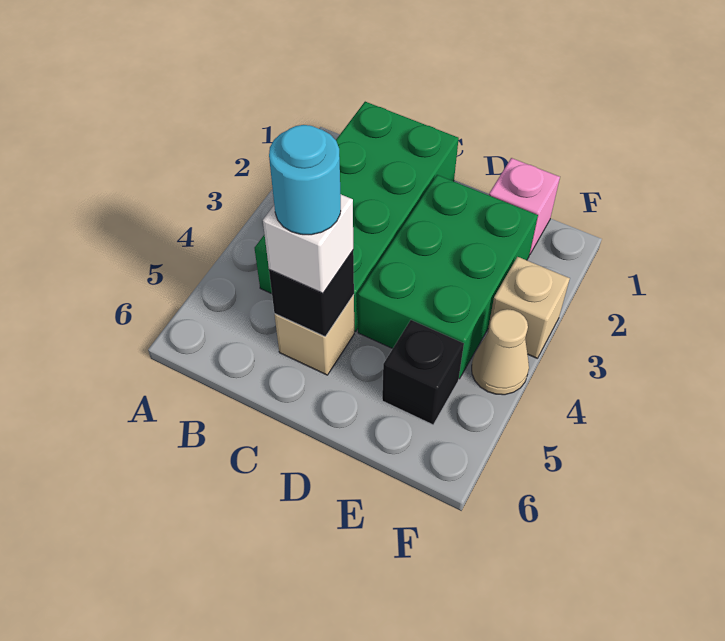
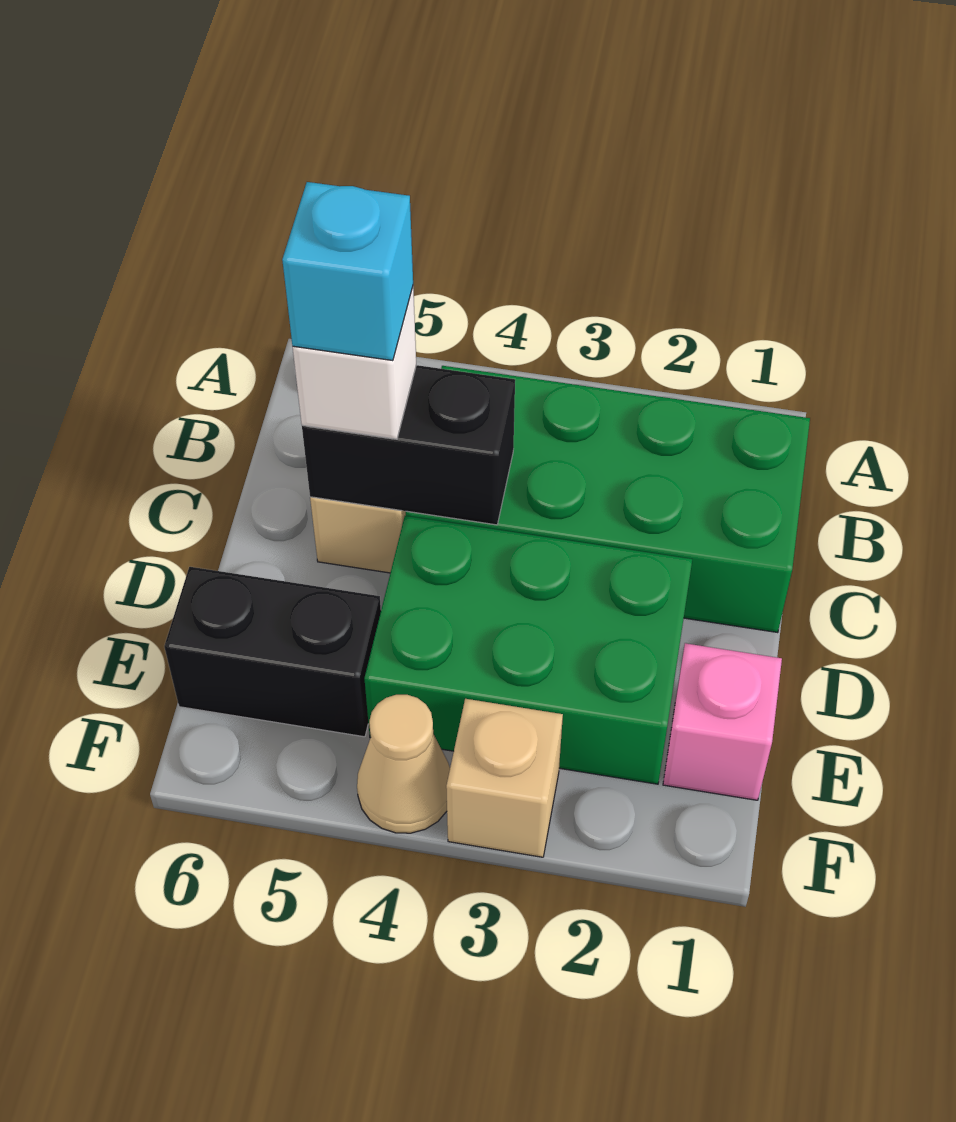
black brick C5 level 2 -> black brick C4:C5 level 2
cyan round brick C5 level 4 -> cyan brick C5 level 4
black brick E5 level 1 -> black brick E5:E6 level 1

